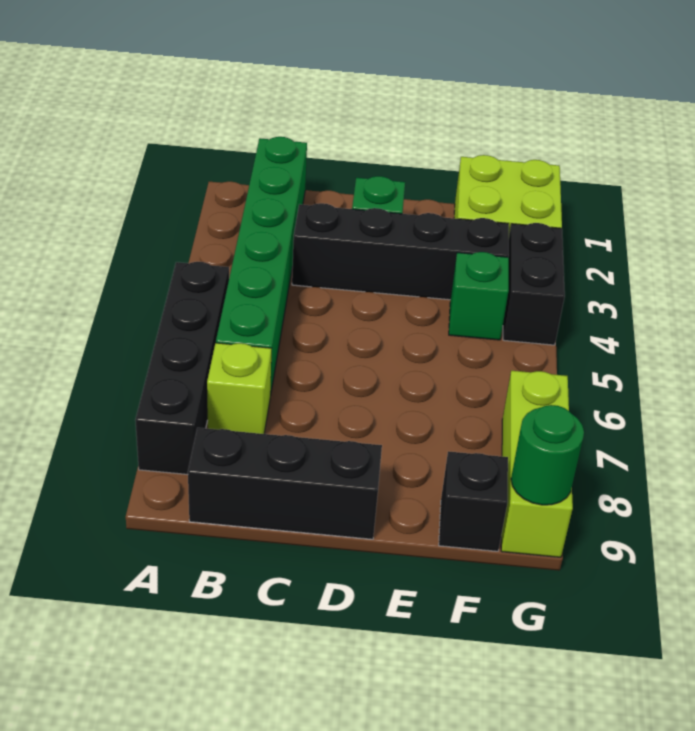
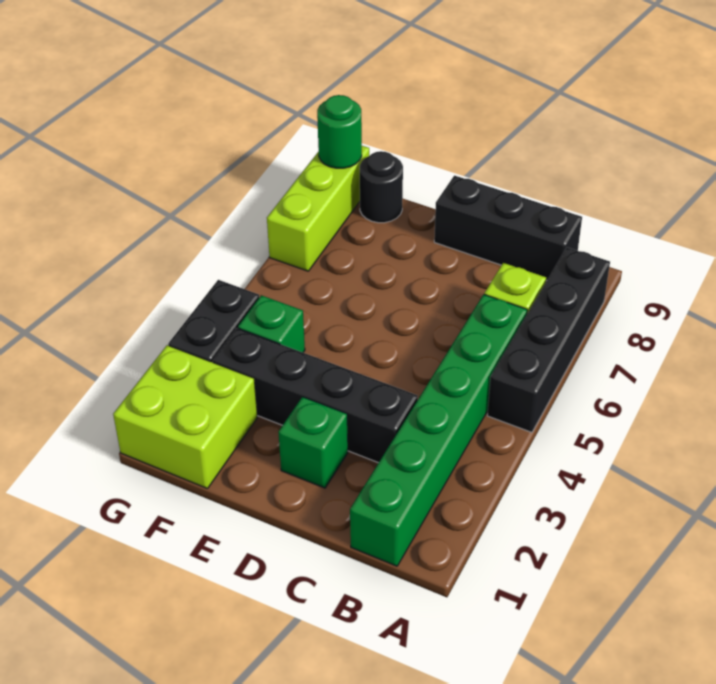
black brick F9 level 1 -> black round brick F9 level 1

